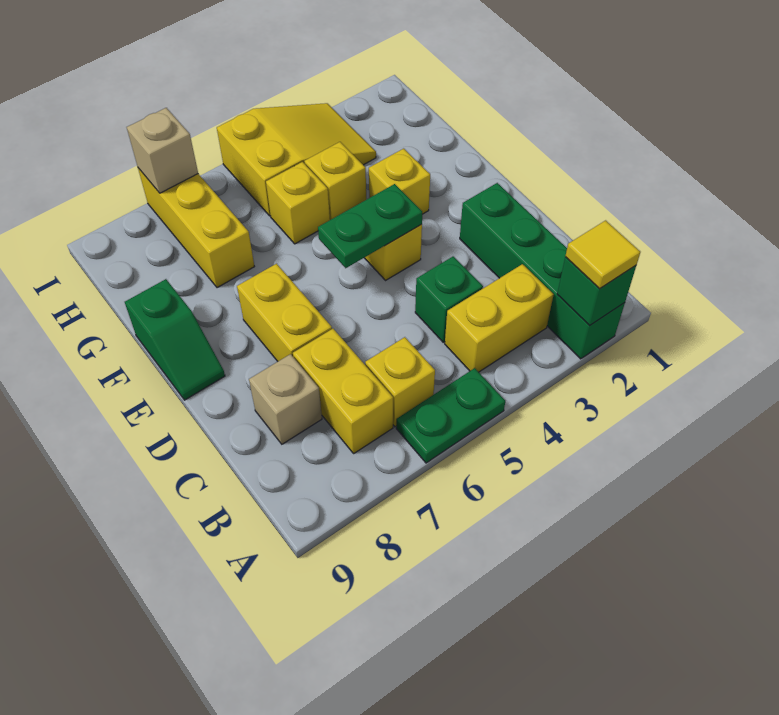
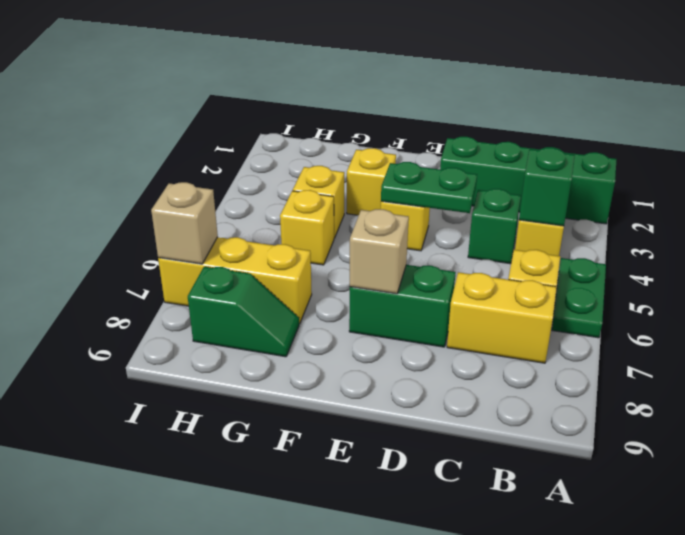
green brick A2 level 2 -> green brick B4 level 2
yellow tile A2 level 3 -> none
tan brick C8 level 1 -> tan brick E7 level 2
yellow brick D7:E7 level 1 -> green brick D7:E7 level 1
green plate E4:E5 level 2 -> green plate D4:E4 level 2
green slope E9:F9 level 1 top F -> green slope G8:H8 level 1 top H
yellow slope H3:I5 level 1 top 5 -> none

